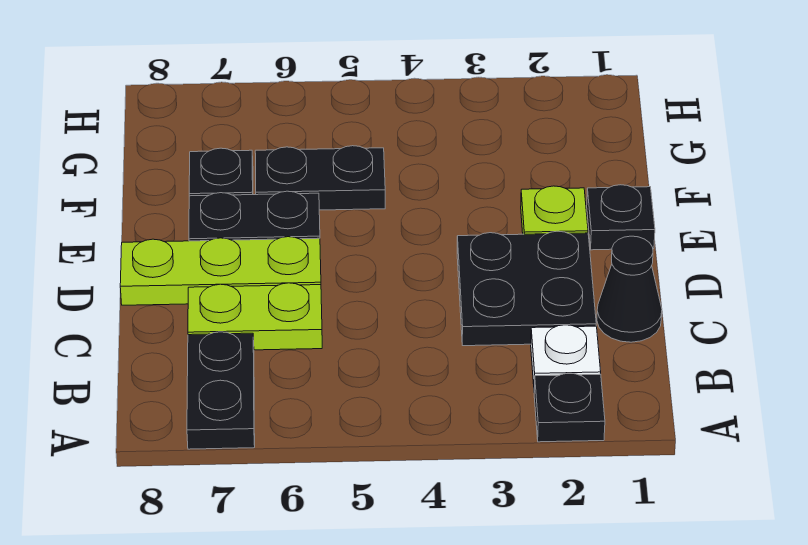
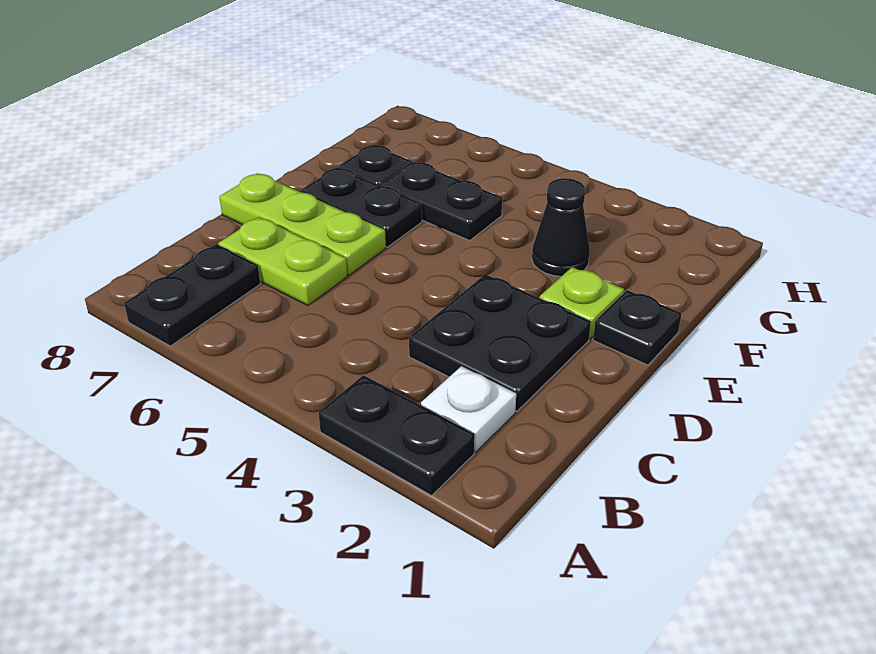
black plate A2 level 1 -> black plate A2:A3 level 1
black cone C1 level 1 -> black cone F3 level 1

